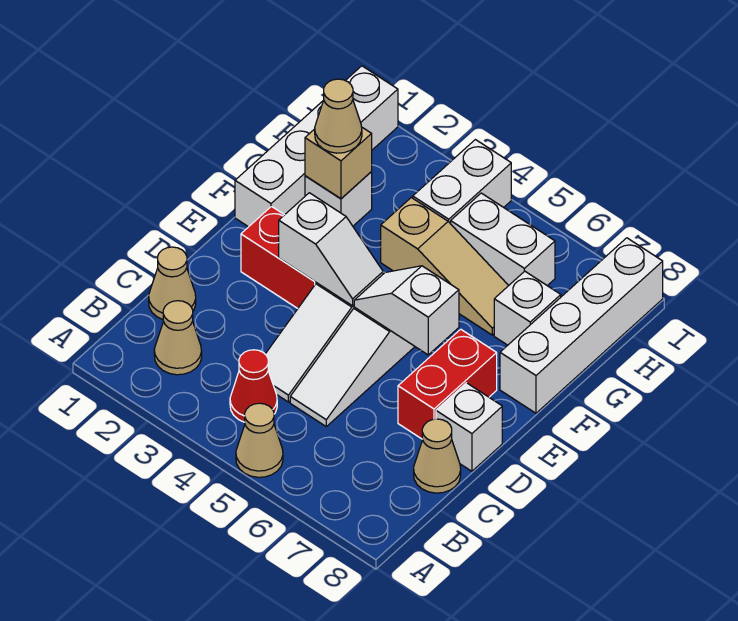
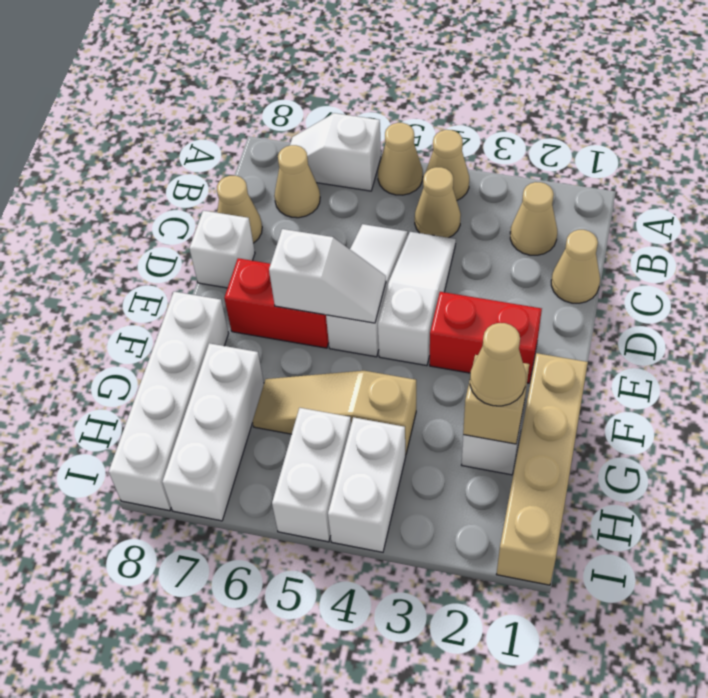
none -> tan cone A4 level 1
red cone B4 level 1 -> tan cone B4 level 1
none -> tan cone B7 level 1
red brick D7:E7 level 1 -> red brick E6:E7 level 1
white slope E3:E4 level 2 top 3 -> white slope A6:A7 level 1 top 6
white brick F1:I1 level 1 -> tan brick F1:I1 level 1
white brick G7 level 1 -> white brick G7:I7 level 1
white brick H5:H6 level 1 -> white brick H5:I5 level 1

